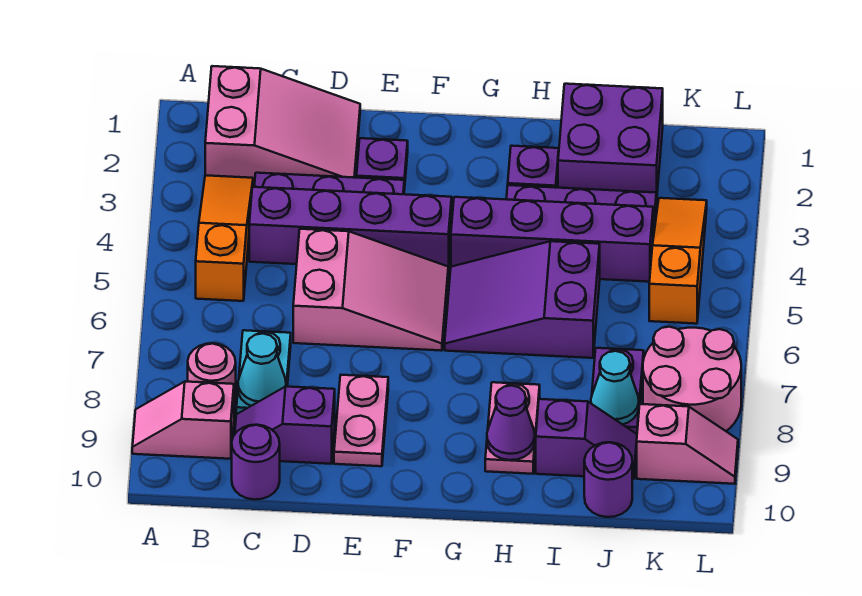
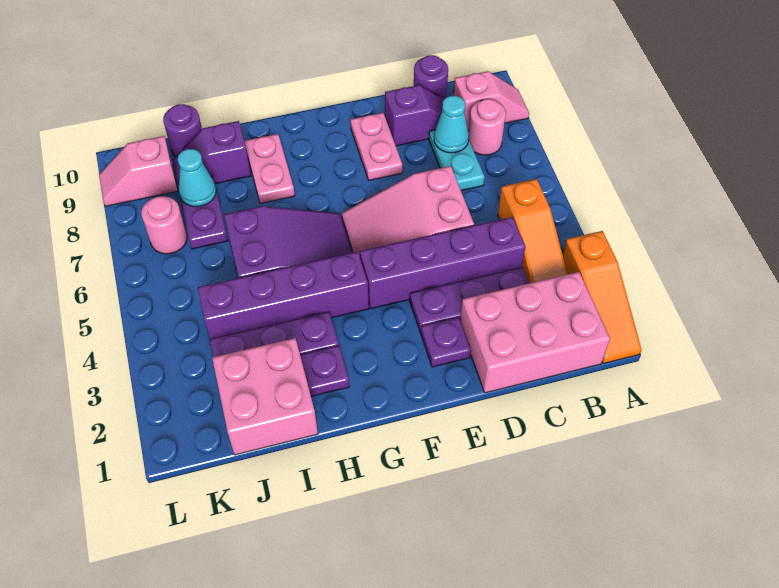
pink slope B1:D2 level 1 top B -> pink brick B1:D2 level 1
purple cone H9 level 2 -> none
purple brick I1:J2 level 1 -> pink brick I1:J2 level 1
orange slope K3:K5 level 1 top 5 -> orange slope A1:A3 level 1 top 3
pink round brick K7:L8 level 1 -> pink round brick K7 level 1

